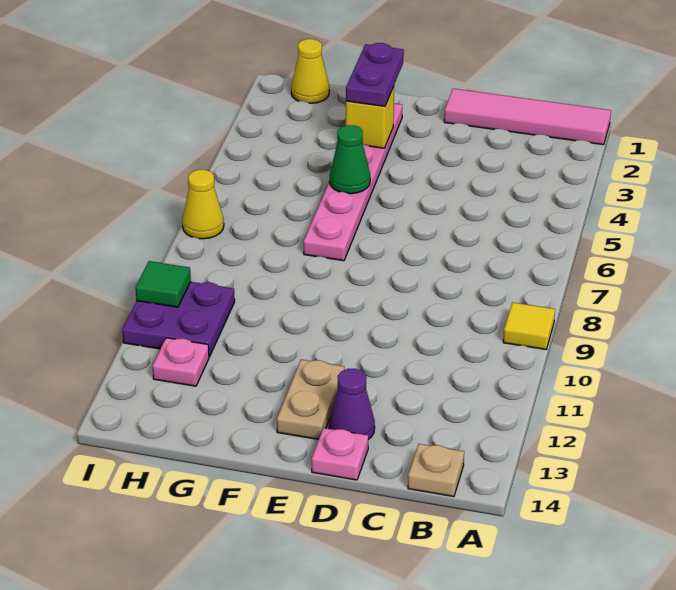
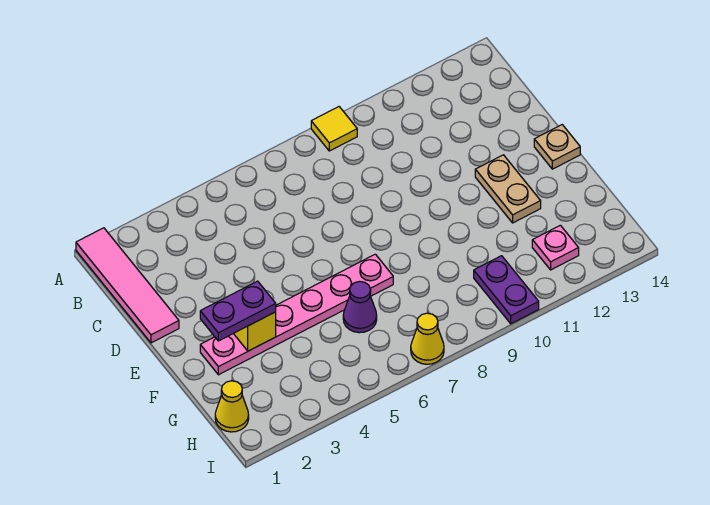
tan plate B14 level 1 -> tan plate E14 level 1
purple cone D13 level 1 -> purple cone G6 level 1
pink plate D14 level 1 -> none
tan plate E12:E13 level 1 -> tan plate E12:F12 level 1
green cone F5 level 2 -> none
purple plate H10:I11 level 1 -> purple plate H10:I10 level 1
green tile I10 level 2 -> none

